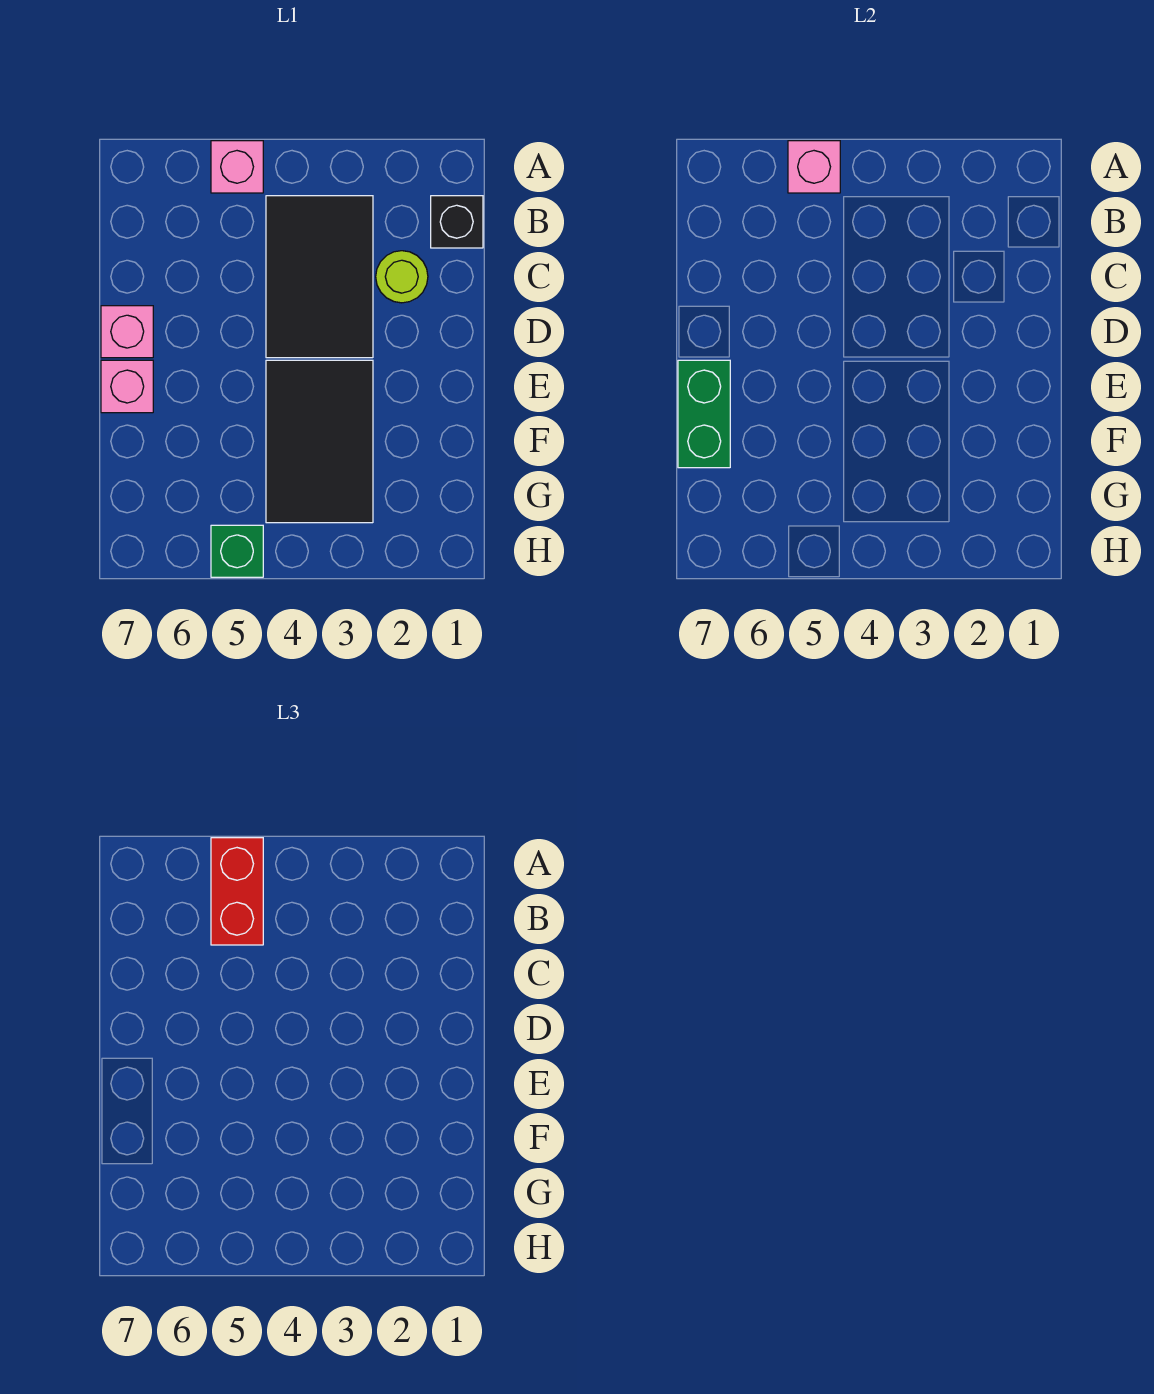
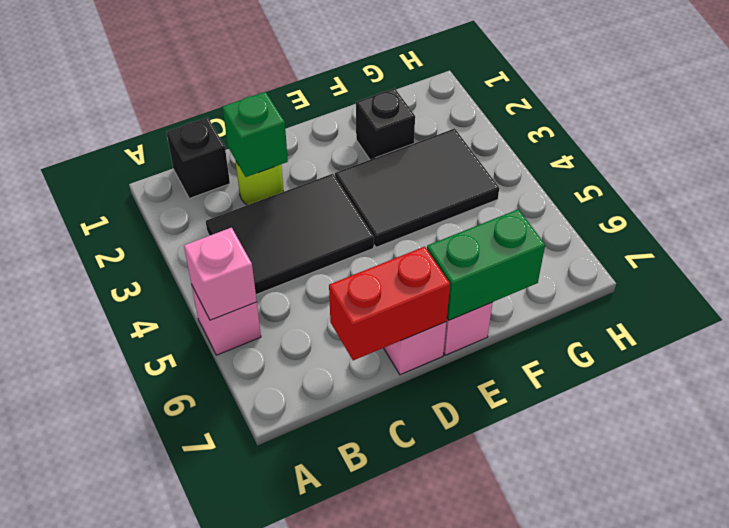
red brick A5:B5 level 3 -> red brick C7:D7 level 2
none -> black brick F2 level 1
green brick H5 level 1 -> green brick C2 level 2

